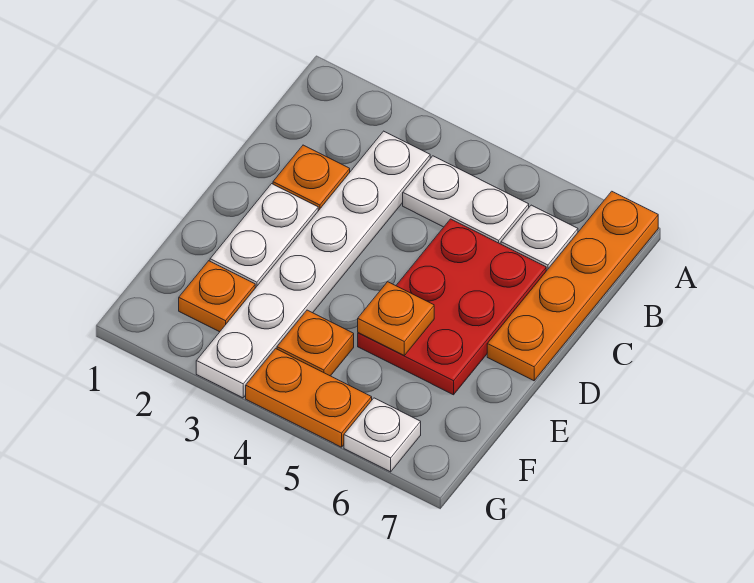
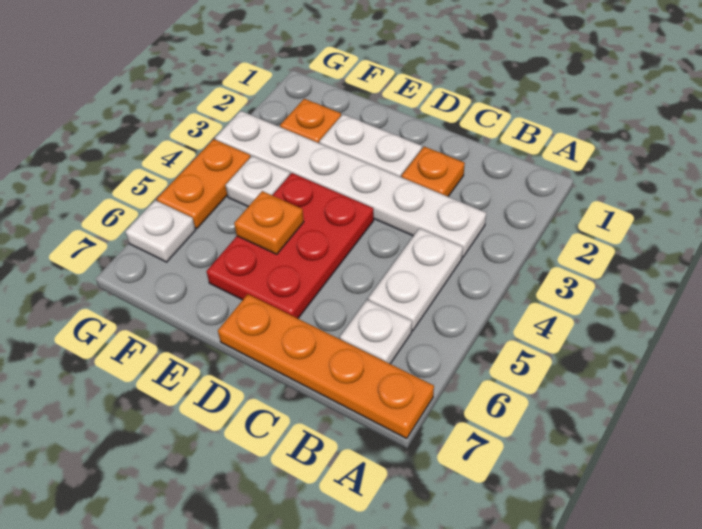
red plate C5:E6 level 1 -> red plate D4:E6 level 1
orange plate F4 level 1 -> white plate F4 level 1

